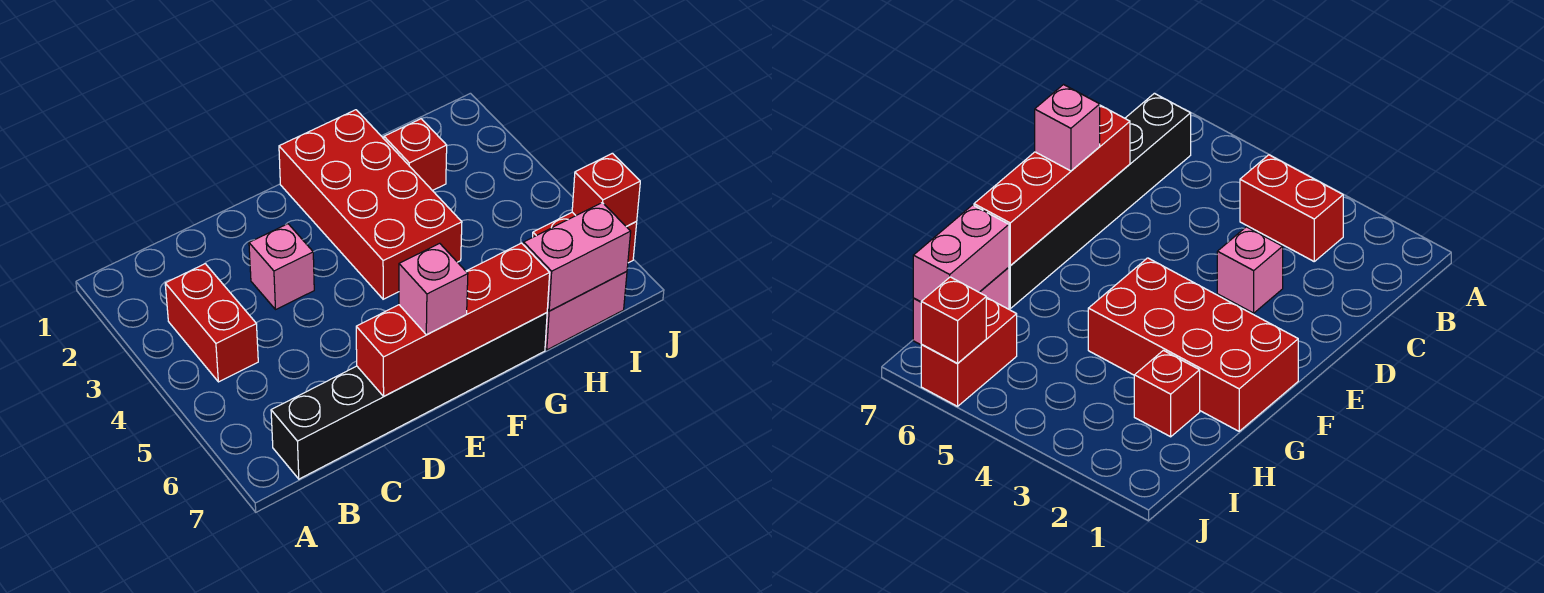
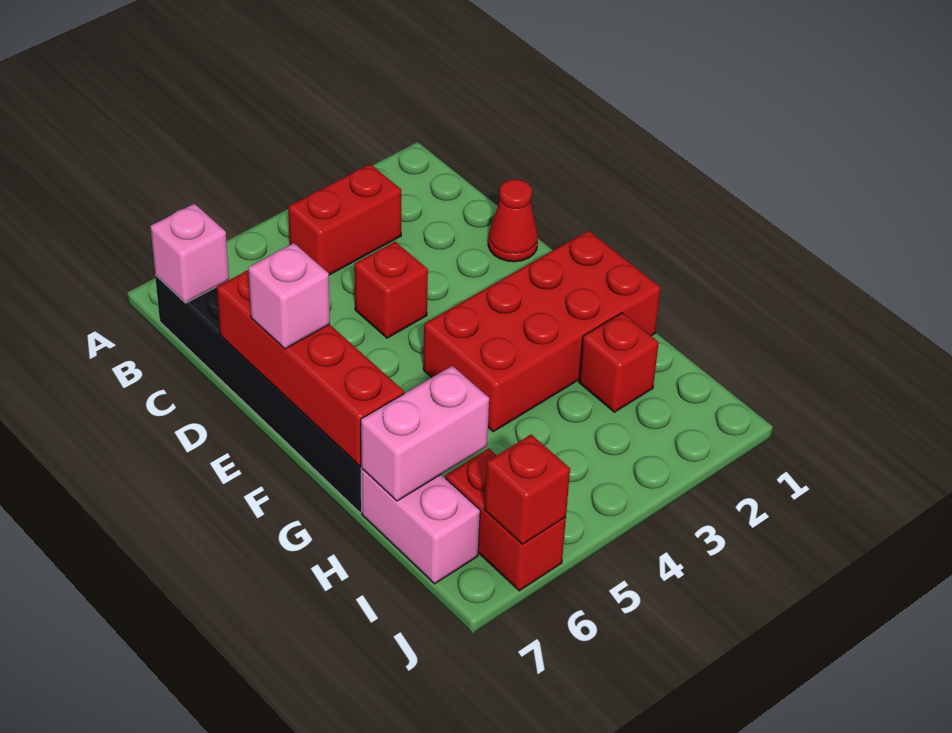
none -> red cone D1 level 1
pink brick D3 level 1 -> pink brick B7 level 2
none -> red brick D4 level 1
pink brick H7:I7 level 2 -> pink brick H6:H7 level 2

